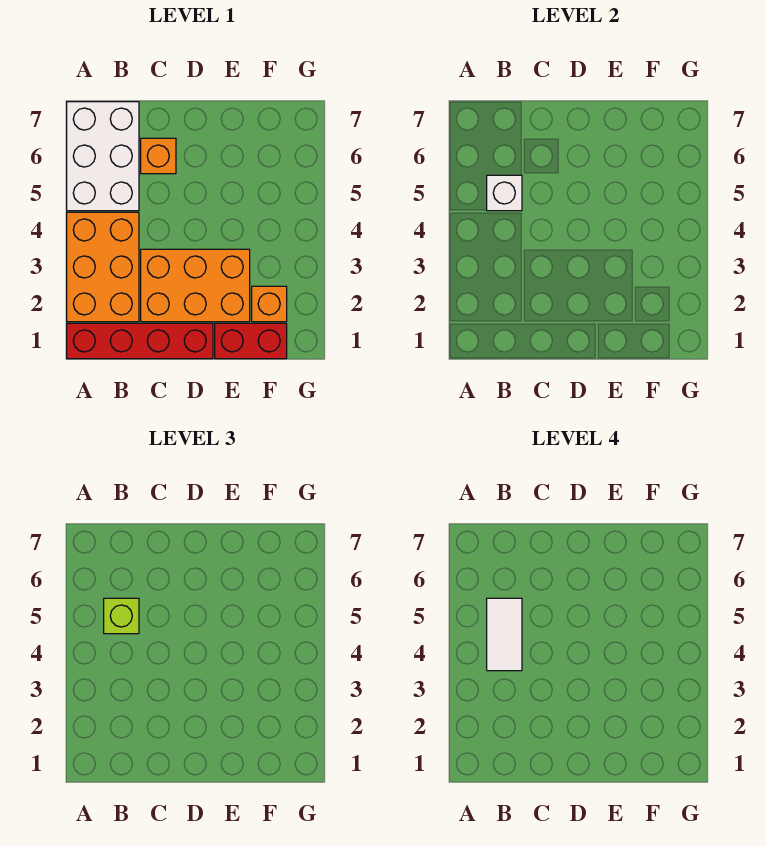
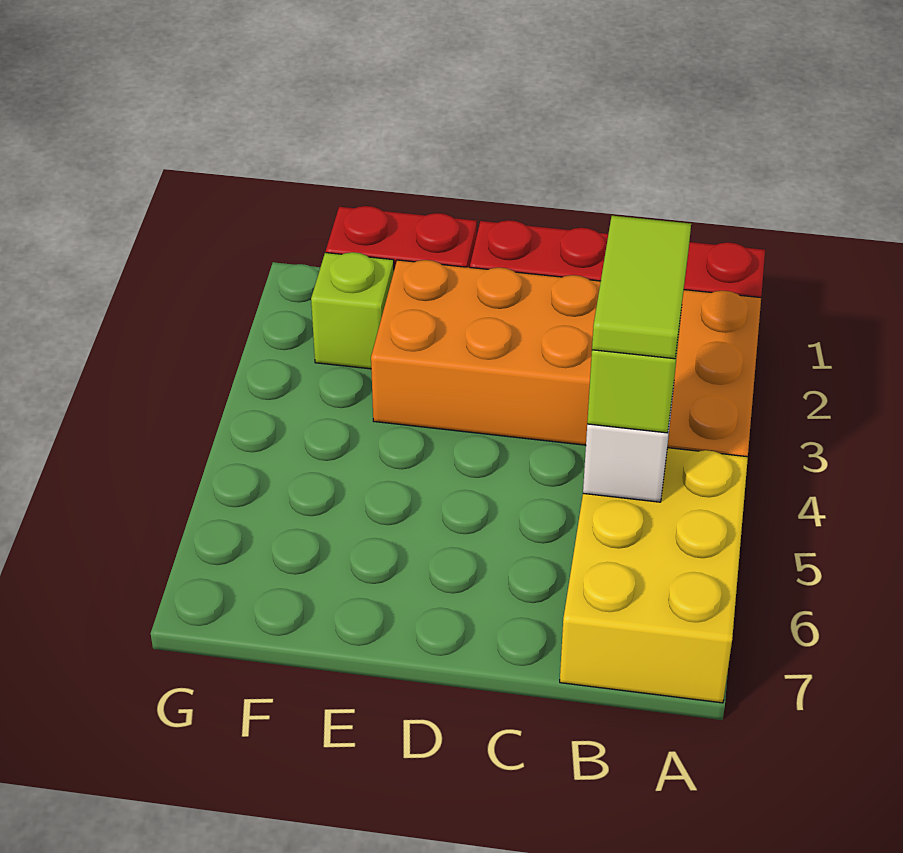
white brick A5:B7 level 1 -> yellow brick A5:B7 level 1
white tile B4:B5 level 4 -> lime tile B4:B5 level 4
orange brick C6 level 1 -> none
orange brick F2 level 1 -> lime brick F2 level 1

